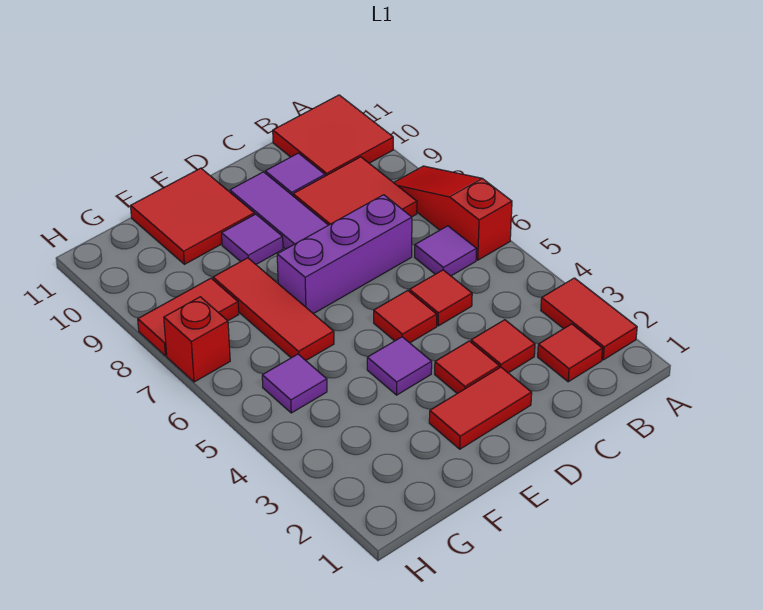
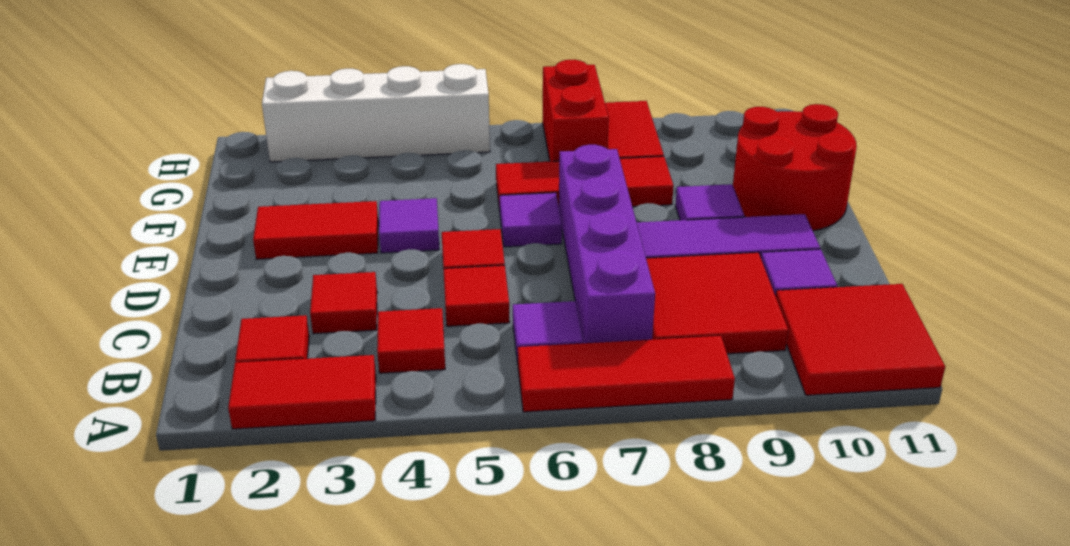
red slope A6:A8 level 1 top 6 -> red tile A6:A8 level 1
purple brick C7:E7 level 1 -> purple brick B7:E7 level 1
red tile D2:E2 level 1 -> red tile E2:E3 level 1
red tile D3 level 1 -> red tile B4 level 1
red tile E10:F11 level 1 -> red round brick E10:F11 level 1
purple tile G5 level 1 -> purple tile E6 level 1
none -> white brick H2:H5 level 1
red brick H7 level 1 -> red brick G7:H7 level 1

